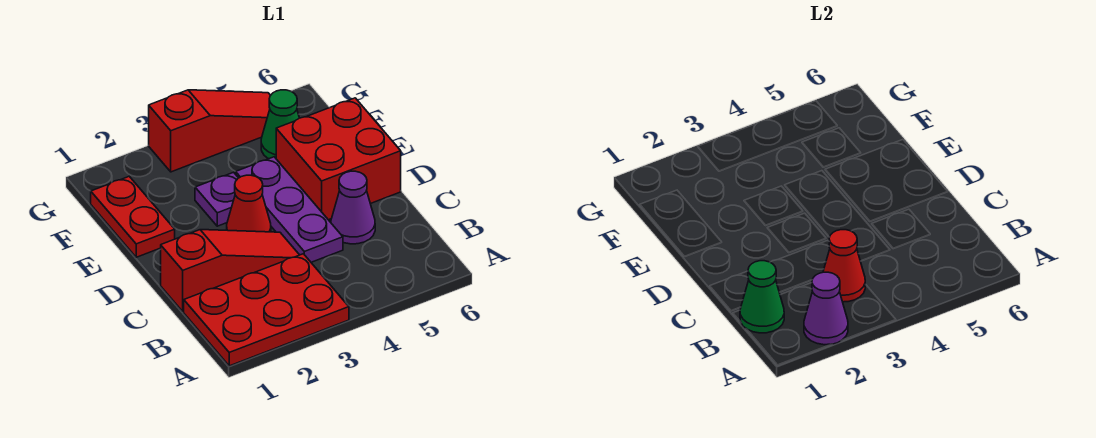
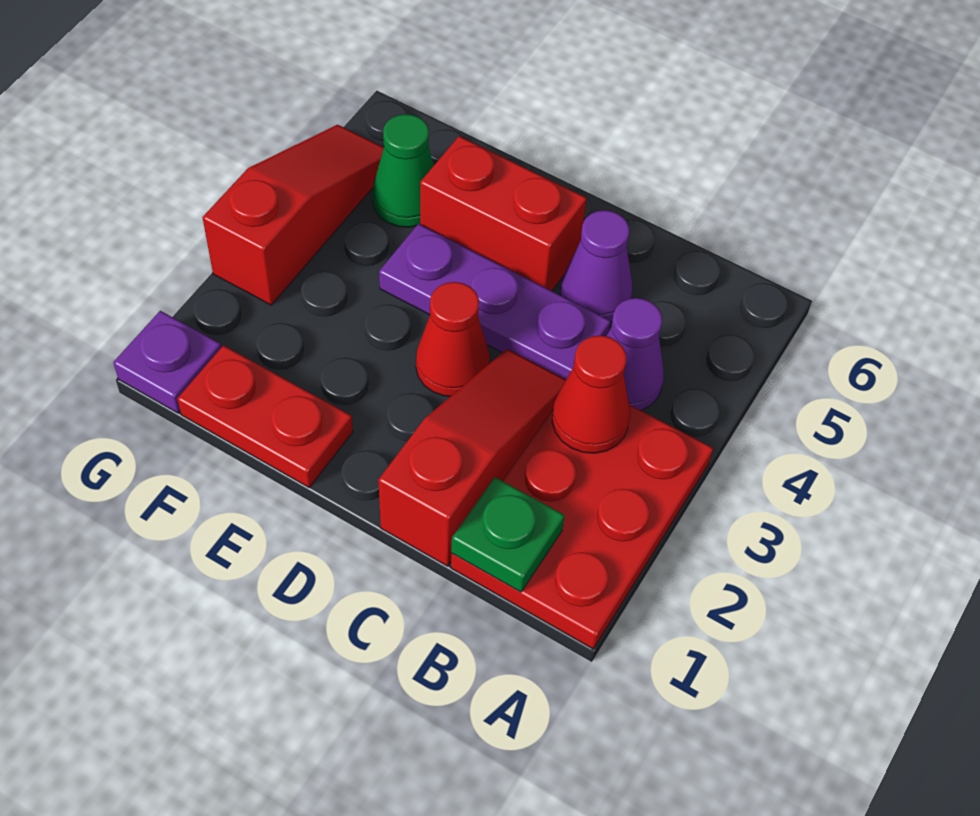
purple cone A2 level 2 -> purple cone B4 level 1
green cone B1 level 2 -> green plate B1 level 2
red brick D5:E6 level 1 -> red brick D5:E5 level 1
purple plate E3 level 1 -> purple plate G1 level 1

